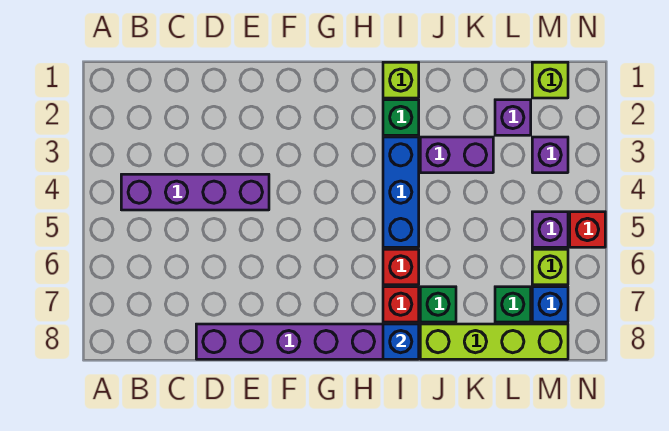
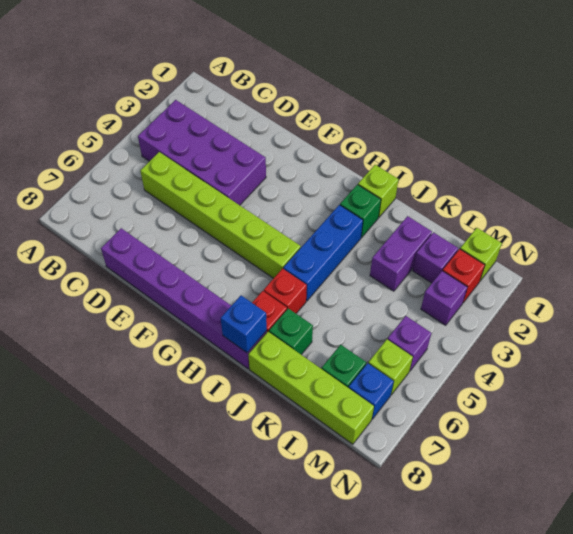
purple brick B4:E4 level 1 -> purple brick B3:E4 level 1
none -> lime brick C5:H5 level 1
purple brick J3:K3 level 1 -> purple brick K2:K3 level 1
red brick N5 level 1 -> red brick M2 level 1

